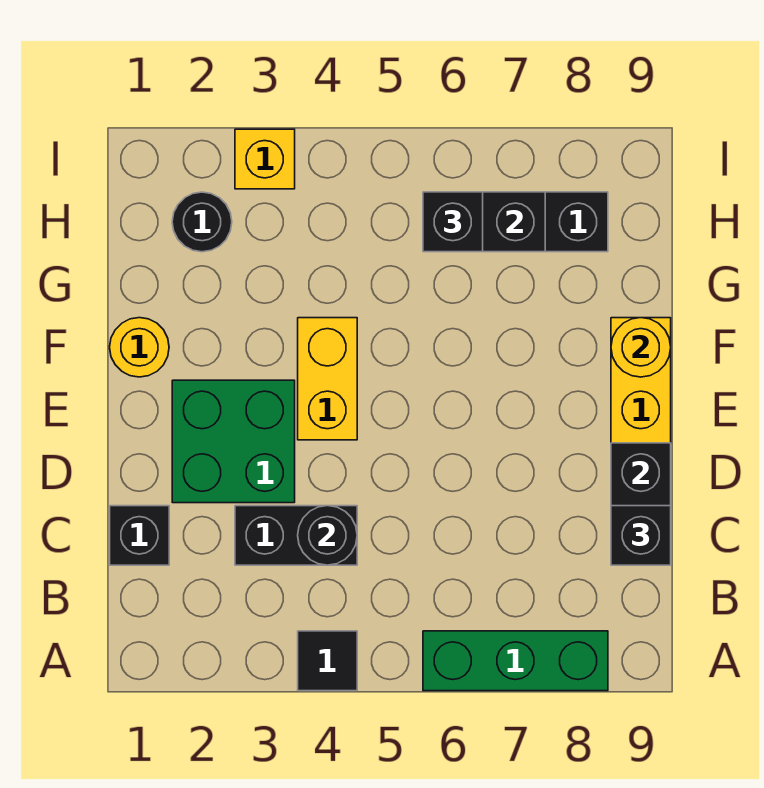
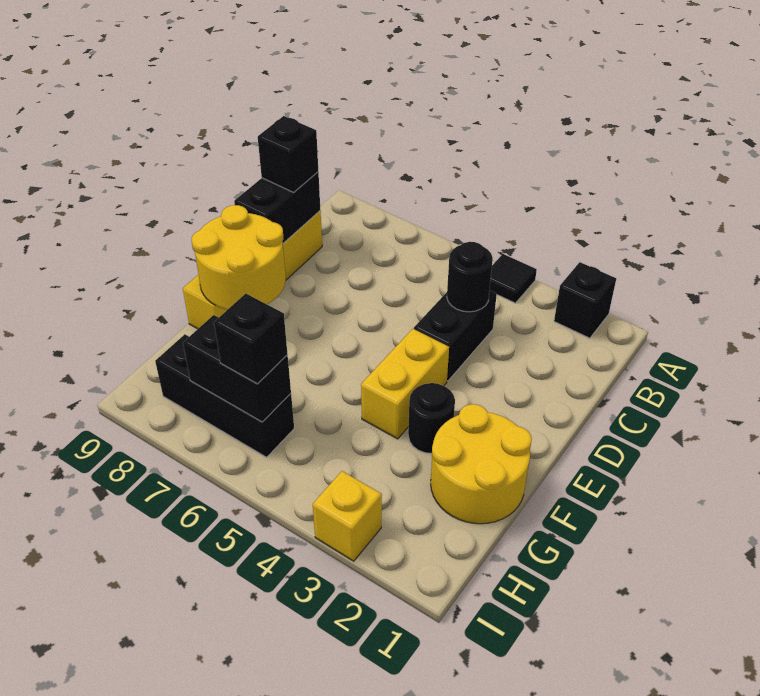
green brick A6:A8 level 1 -> none
black brick C1 level 1 -> black brick A2 level 1
black brick C3:C4 level 1 -> black brick C4:D4 level 1
green brick D2:E3 level 1 -> none
yellow round brick F1 level 1 -> yellow round brick F1:G2 level 1
yellow round brick F9 level 2 -> yellow round brick E8:F9 level 2
black round brick H2 level 1 -> black round brick F3 level 1

